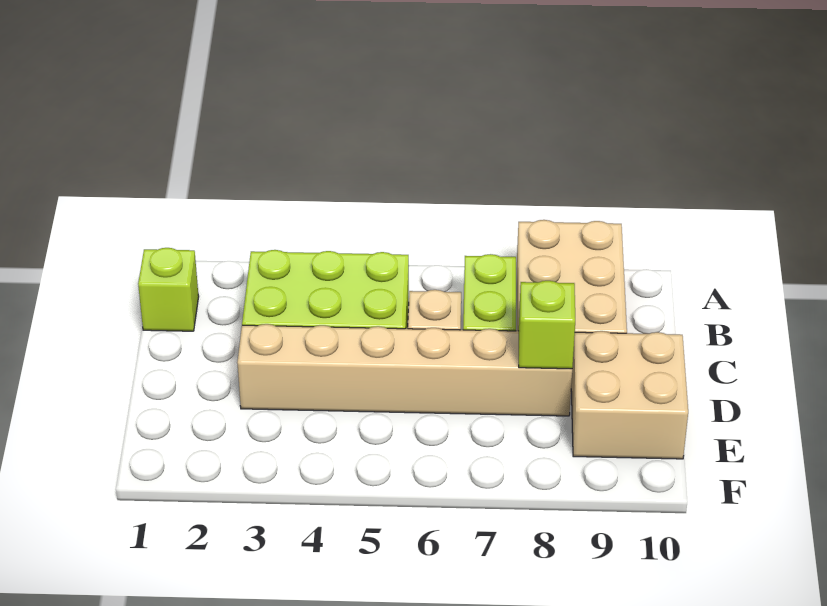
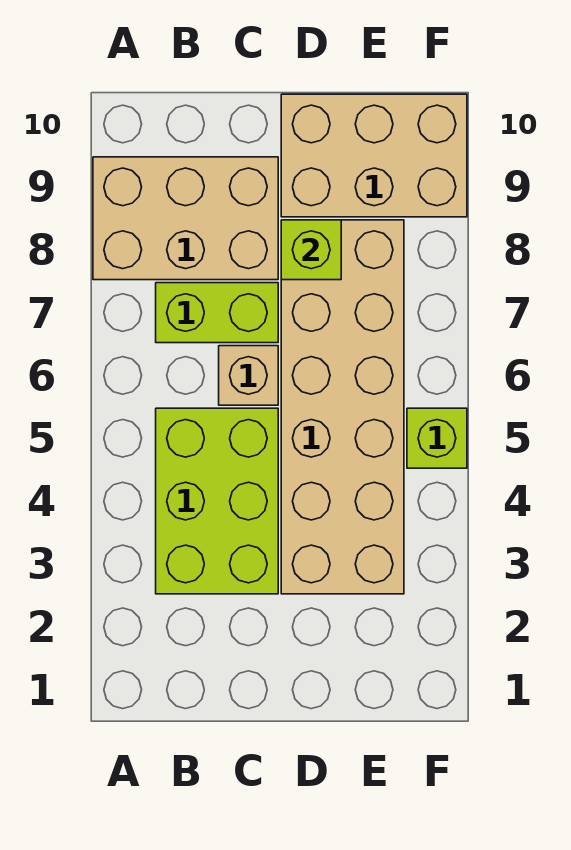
lime brick B1 level 1 -> lime brick F5 level 1
tan brick D3:D8 level 1 -> tan brick D3:E8 level 1
tan brick D9:E10 level 1 -> tan brick D9:F10 level 1

